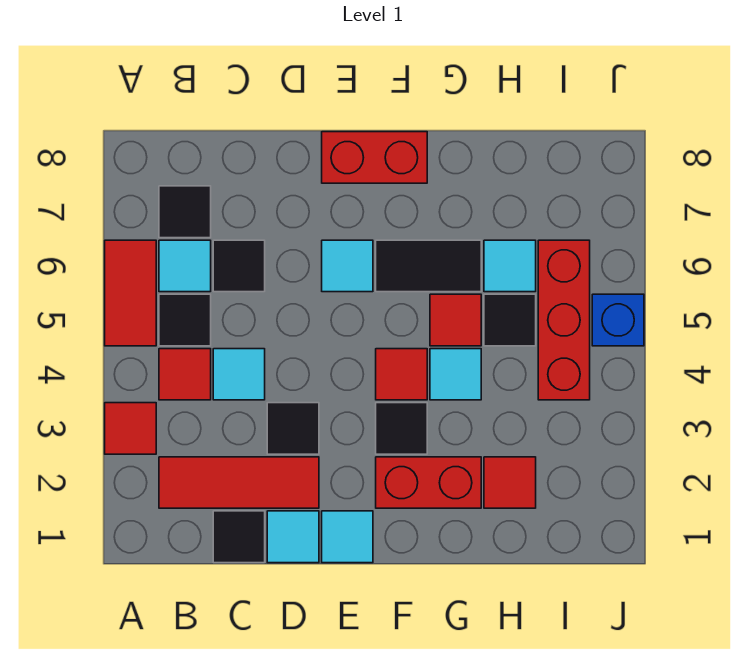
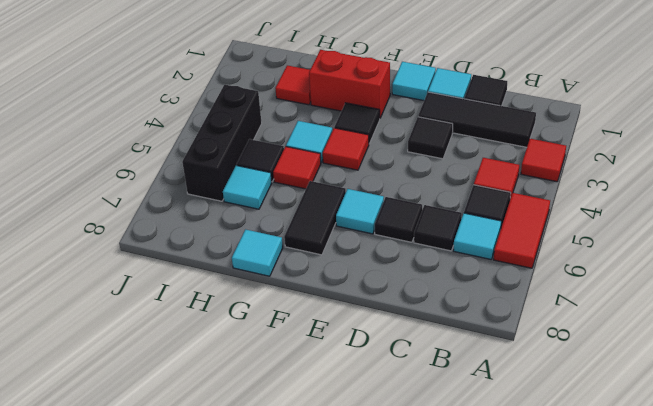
red tile B2:D2 level 1 -> black tile B2:D2 level 1
black tile B7 level 1 -> black tile D6 level 1
cyan tile C4 level 1 -> cyan tile G8 level 1
red brick E8:F8 level 1 -> none
black tile F6:G6 level 1 -> black tile F6:F7 level 1
red brick I4:I6 level 1 -> black brick I4:I6 level 1
blue brick J5 level 1 -> none

